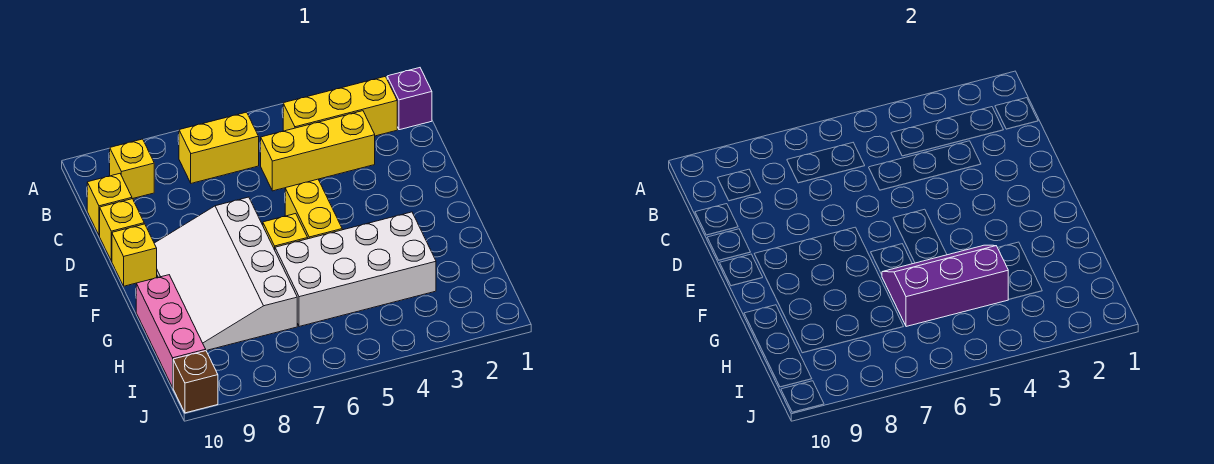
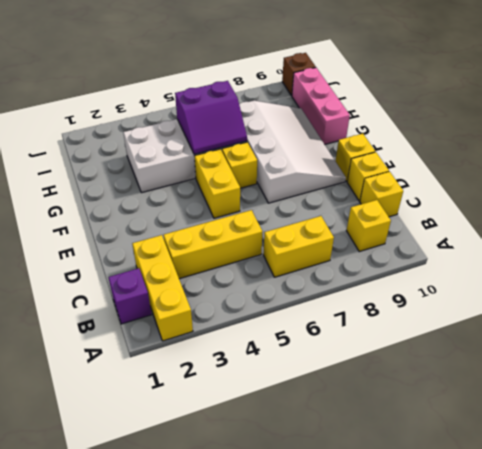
yellow brick B2:B4 level 1 -> yellow brick A2:C2 level 1
purple slope G4:H6 level 2 top H -> purple slope G5:H6 level 2 top H

